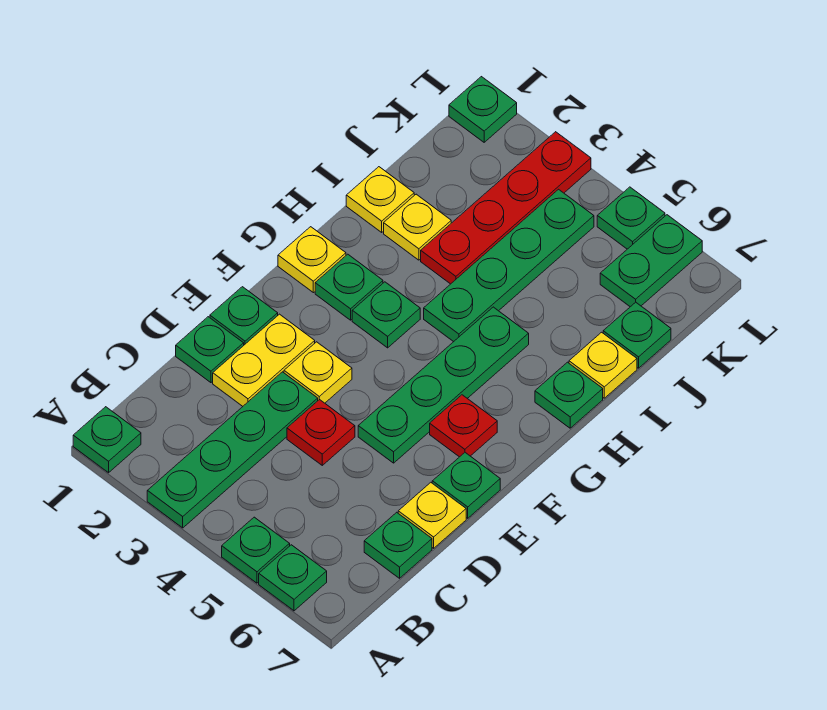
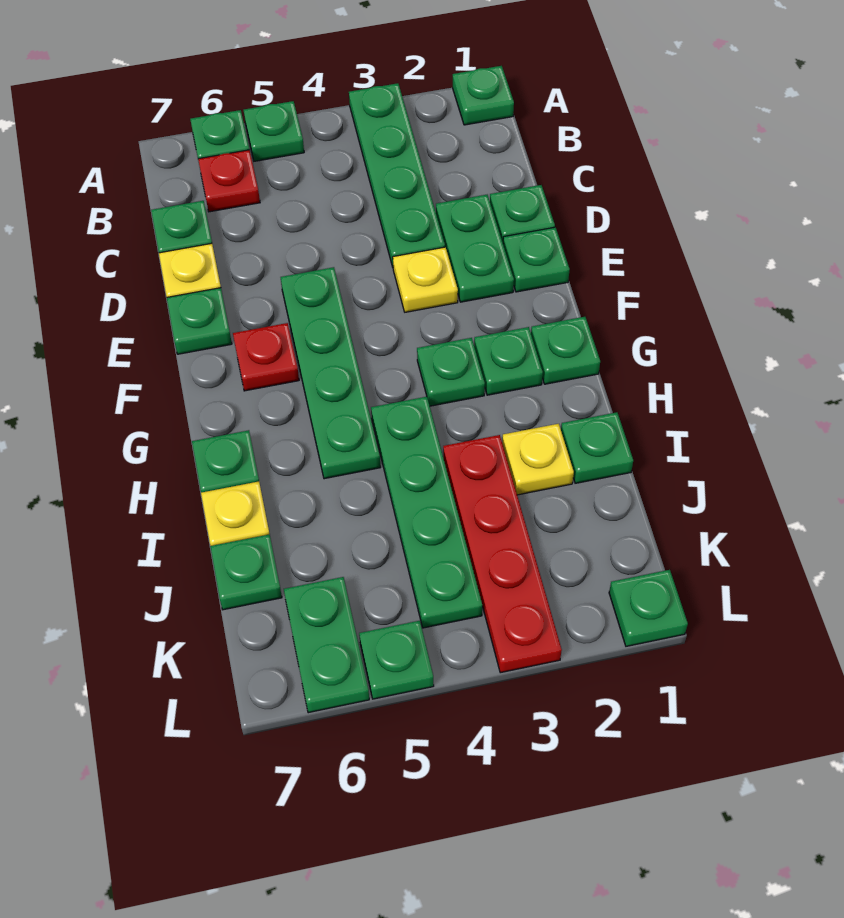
yellow plate D2:E2 level 1 -> green plate D2:E2 level 1
red plate D4 level 1 -> red plate B6 level 1
yellow plate G1 level 1 -> green plate G1 level 1
yellow plate I1 level 1 -> green plate I1 level 1

